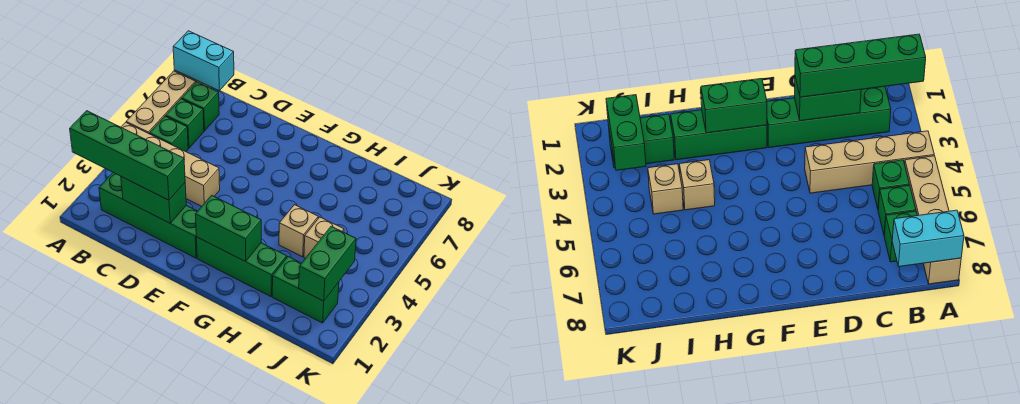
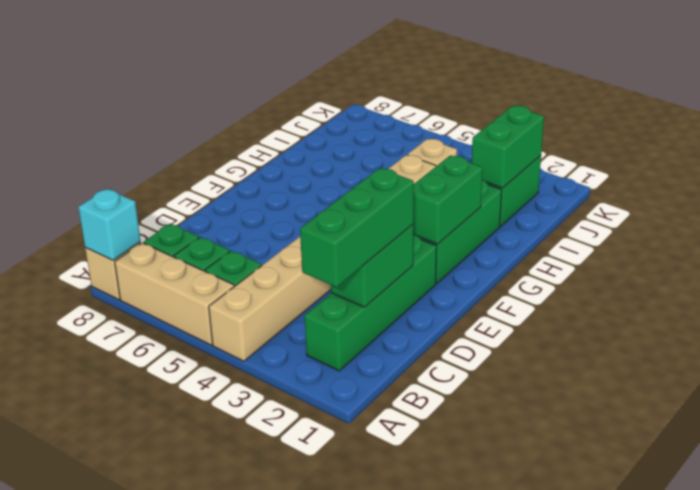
green brick A2:D2 level 3 -> green brick B2:D2 level 3
cyan brick A8:B8 level 2 -> cyan brick A8 level 2
green brick J2:J3 level 2 -> green brick I2:J2 level 2

